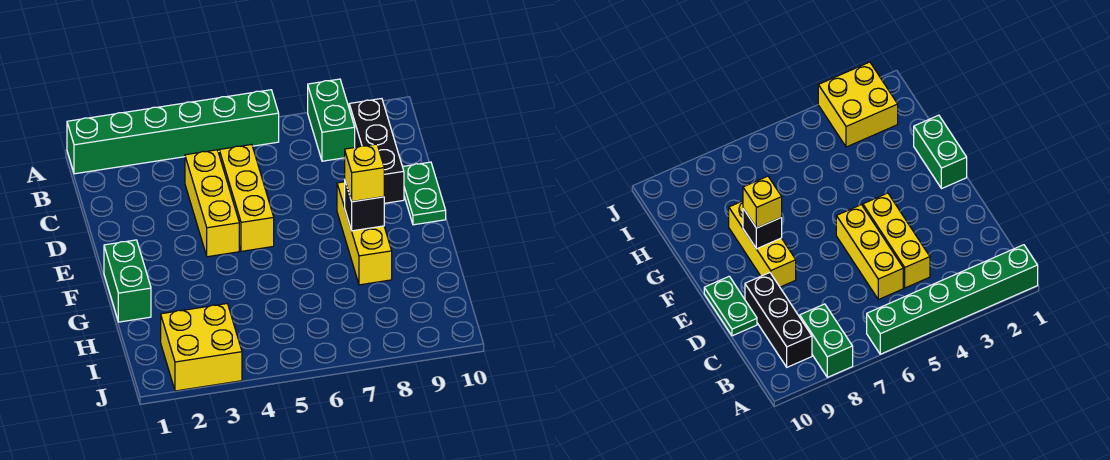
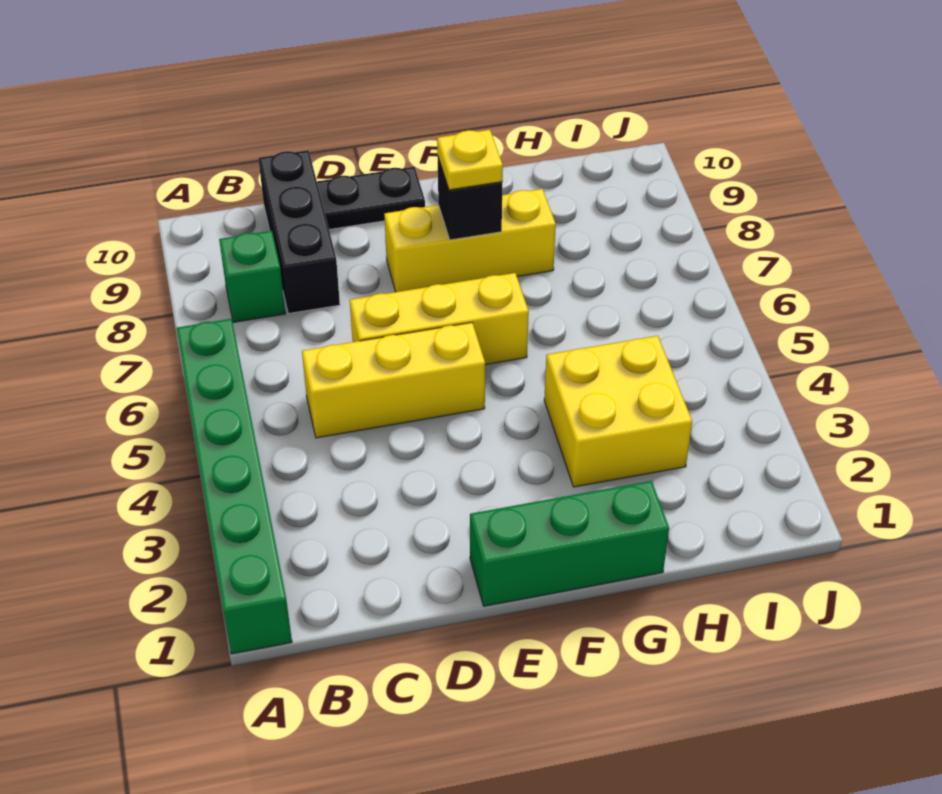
green brick A8:B8 level 1 -> green brick B8 level 1
black brick B9:D9 level 1 -> black brick C8:C10 level 1
yellow brick C4:E4 level 1 -> yellow brick D6:F6 level 1
green plate D10:E10 level 1 -> black plate D10:E10 level 1
green brick F1:G1 level 1 -> green brick E1:G1 level 1
yellow brick F8 level 3 -> yellow plate F8 level 3
yellow brick I2:J3 level 1 -> yellow brick G3:H4 level 1

